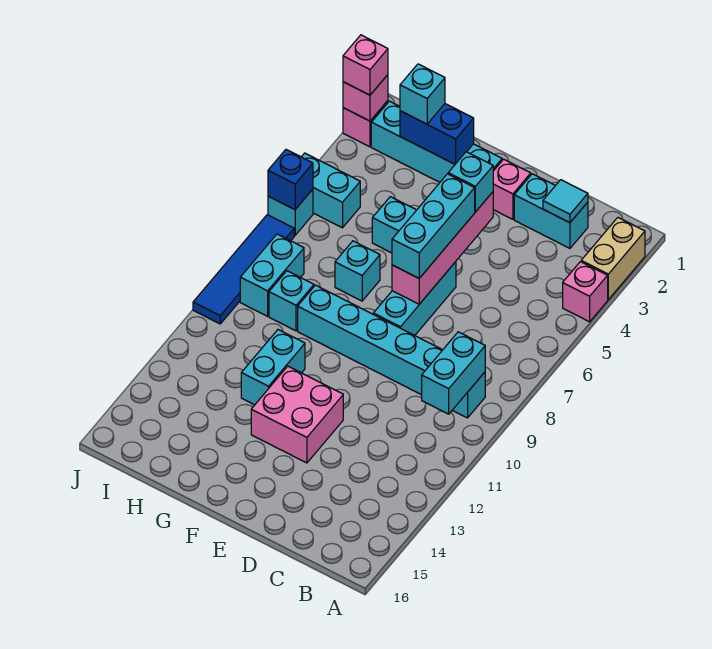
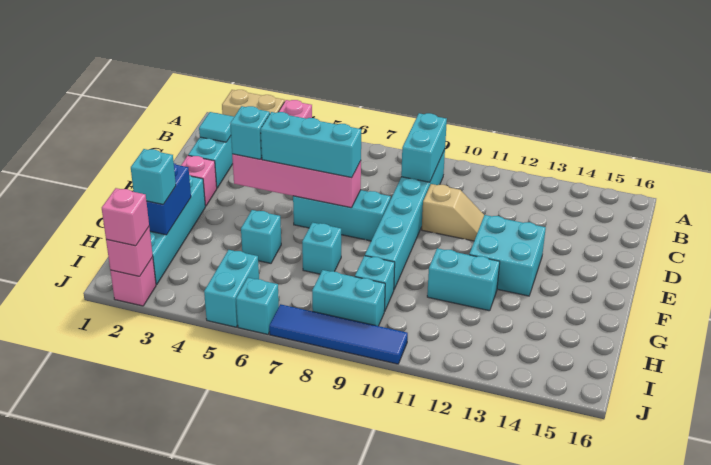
cyan brick B9:B10 level 2 -> cyan brick B9:C9 level 2
none -> tan slope D10:D11 level 1 top 10
pink brick E12:F13 level 1 -> cyan brick E12:F13 level 1
blue brick J6 level 2 -> none

